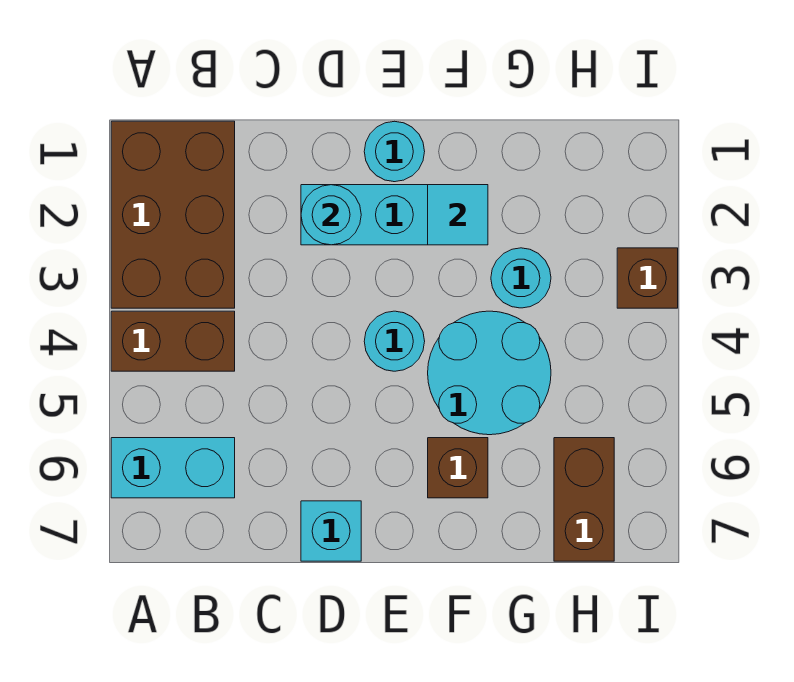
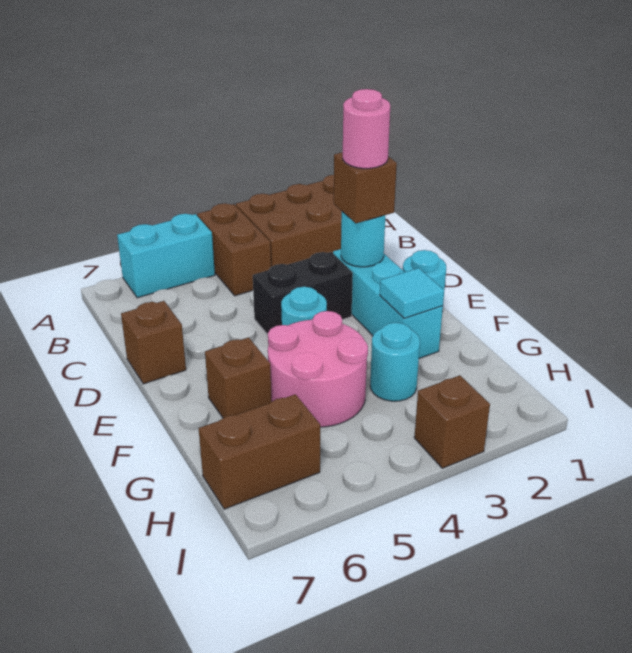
cyan brick A6:B6 level 1 -> cyan brick A5:A6 level 1
none -> brown brick D2 level 3
none -> pink round brick D2 level 4
none -> black brick D3:D4 level 1
cyan brick D7 level 1 -> brown brick D7 level 1
cyan round brick F4:G5 level 1 -> pink round brick F4:G5 level 1

